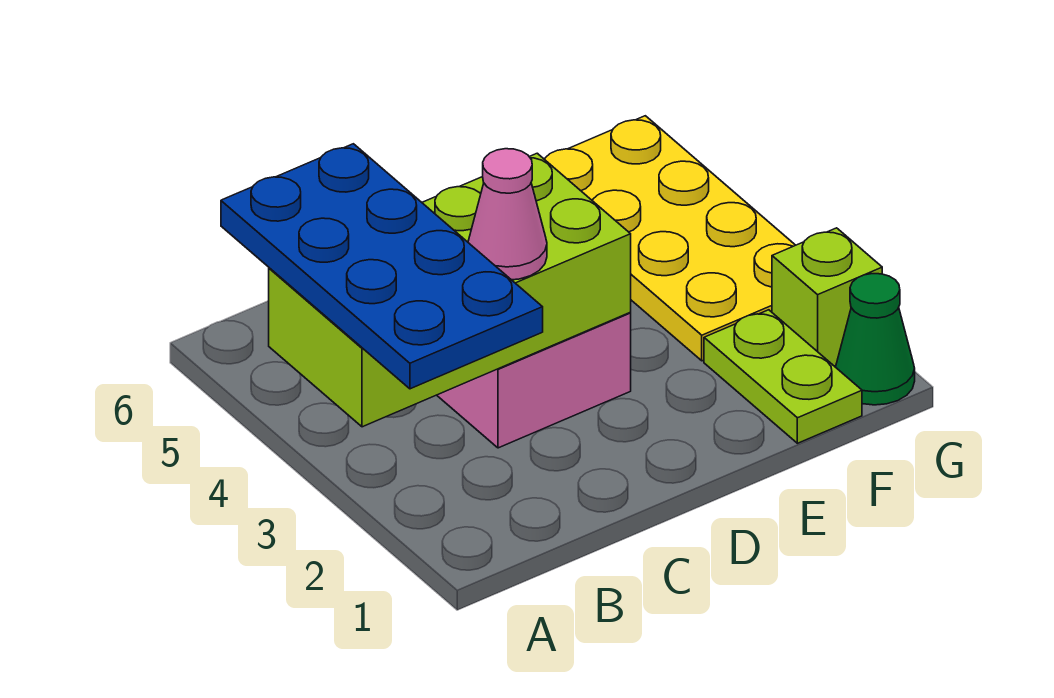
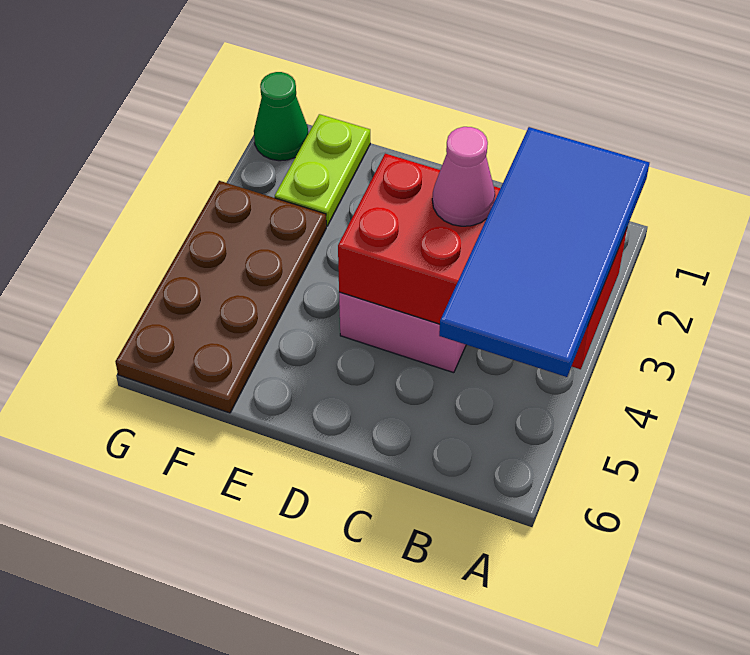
blue plate A2:B5 level 3 -> blue tile A2:B5 level 3
lime brick A3:D4 level 2 -> red brick A3:D4 level 2
yellow plate F3:G6 level 1 -> brown plate F3:G6 level 1
lime brick G2 level 1 -> none

